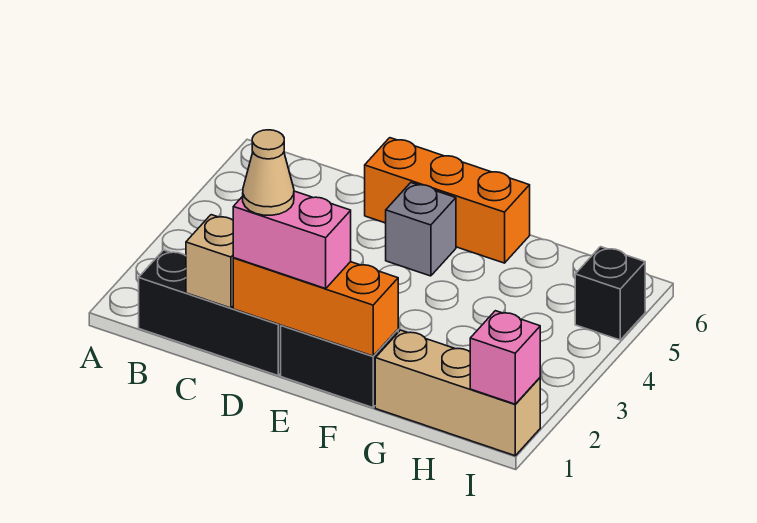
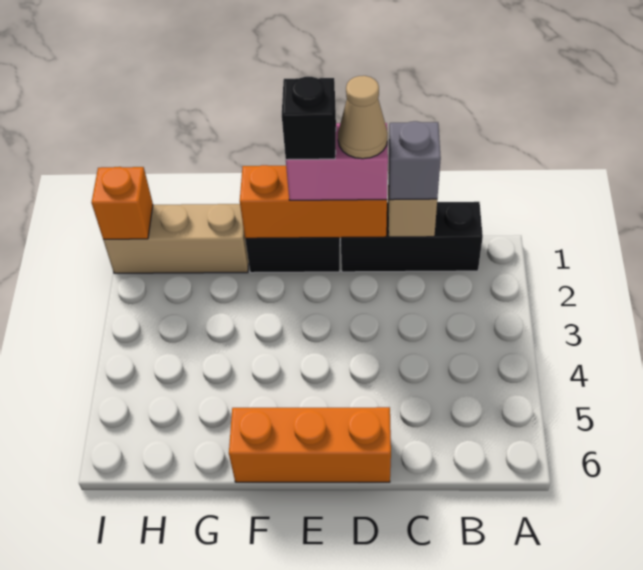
grey brick E5 level 1 -> grey brick C1 level 3
pink brick I1 level 2 -> orange brick I1 level 2
black brick I5 level 1 -> black brick E1 level 4

